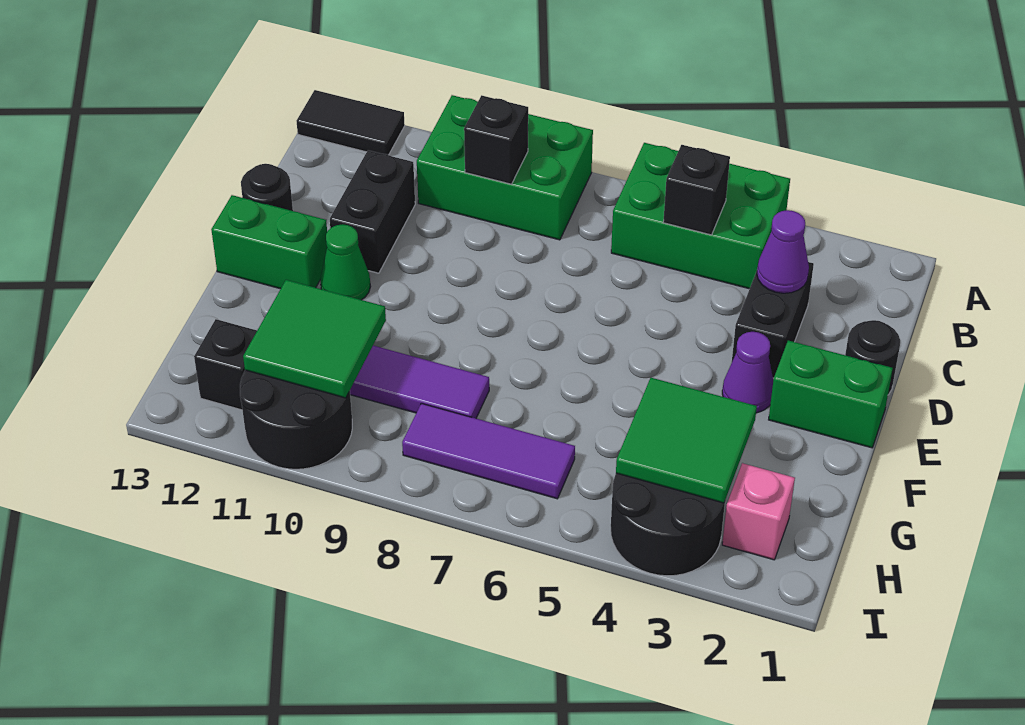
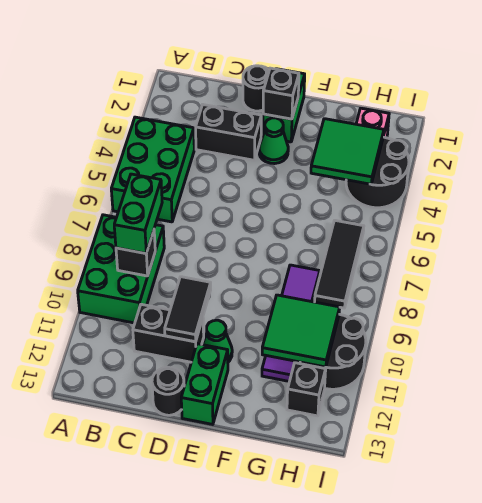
black tile A12:A13 level 1 -> black tile D10:D11 level 2
black brick B5 level 2 -> black brick E2 level 2
none -> green brick B8:B9 level 3
purple cone C3 level 2 -> none
purple cone E3 level 1 -> green cone E3 level 1
purple tile H6:H8 level 1 -> black tile H6:H8 level 1

